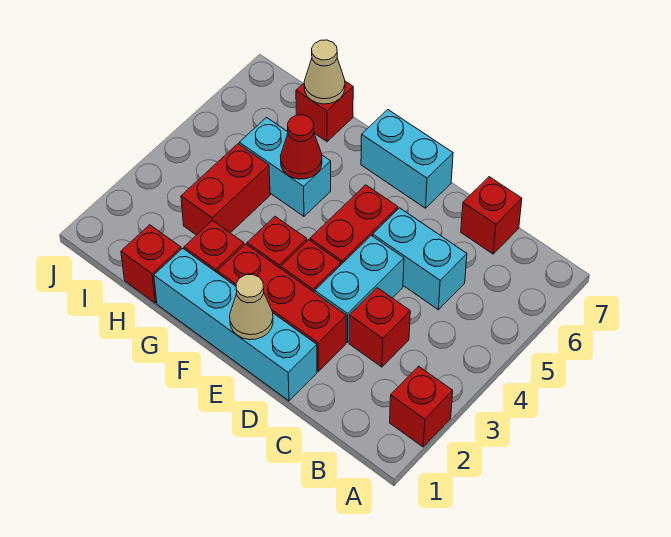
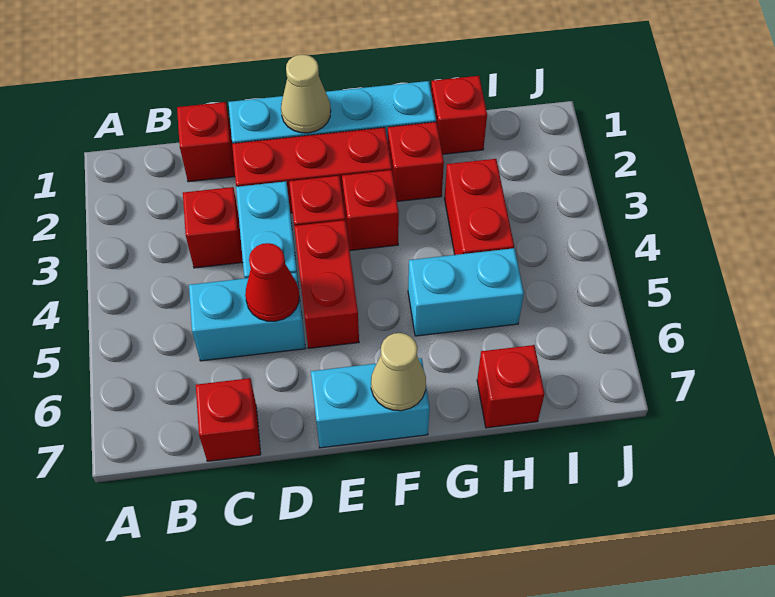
red brick A2 level 1 -> red brick C1 level 1
red cone G5 level 2 -> red cone D5 level 2
tan cone H7 level 2 -> tan cone F7 level 2

